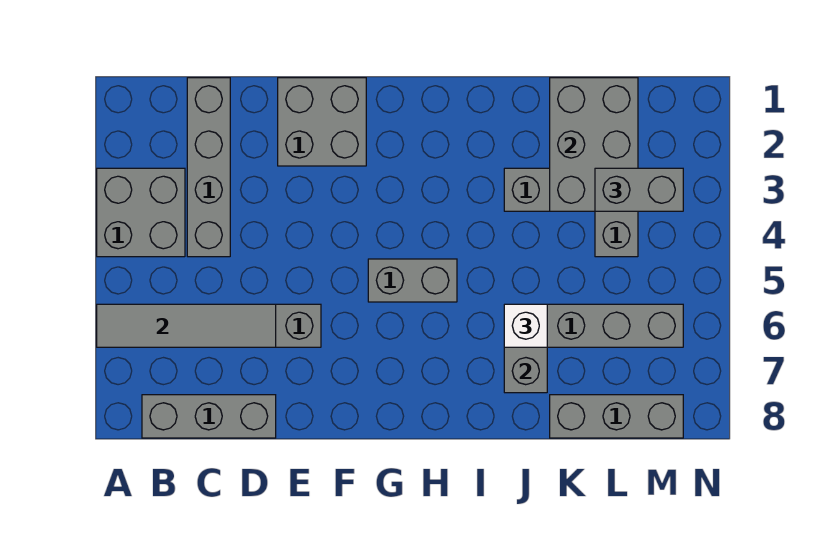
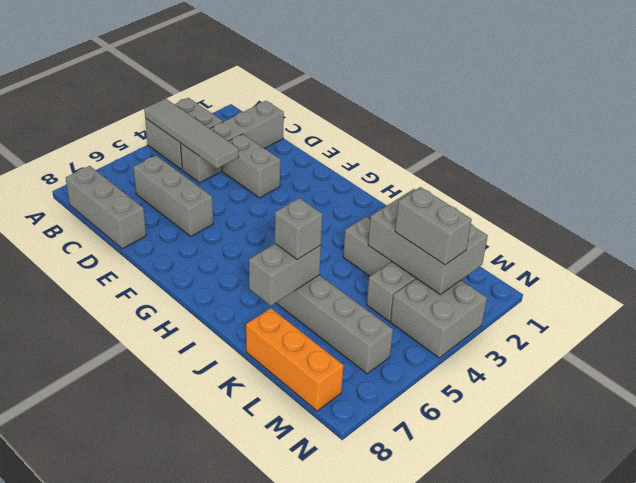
grey tile A6:D6 level 2 -> grey tile A4:D4 level 2
grey brick E1:F2 level 1 -> grey brick M3:N4 level 1
grey brick G5:H5 level 1 -> grey brick D3:E3 level 1
white brick J6 level 3 -> grey brick J6 level 3
grey brick K1:L3 level 2 -> grey brick K2:M3 level 2
grey brick K8:M8 level 1 -> orange brick K8:M8 level 1

